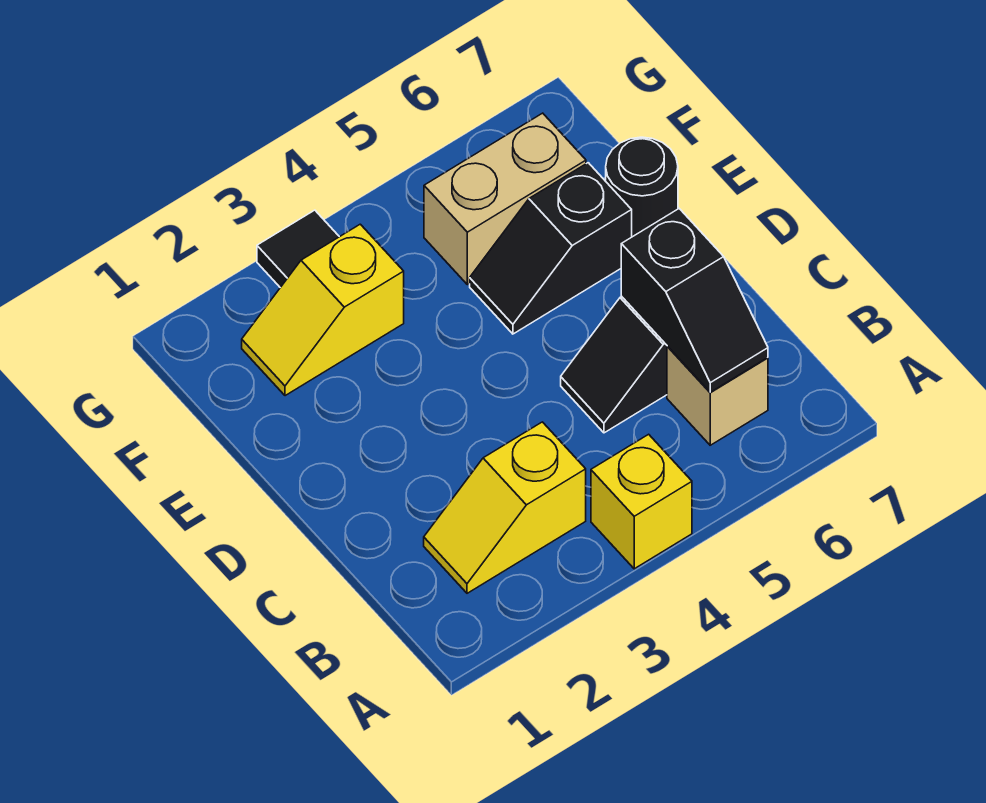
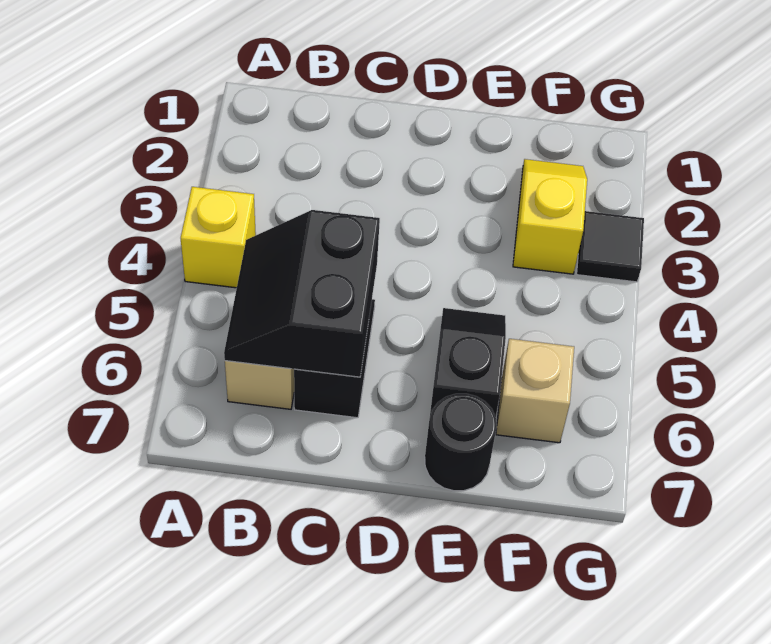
yellow slope B2:B3 level 1 top 3 -> none
black slope B6:C6 level 2 top C -> black slope B5:C6 level 2 top C
tan brick F5:F6 level 1 -> tan brick F6 level 1

